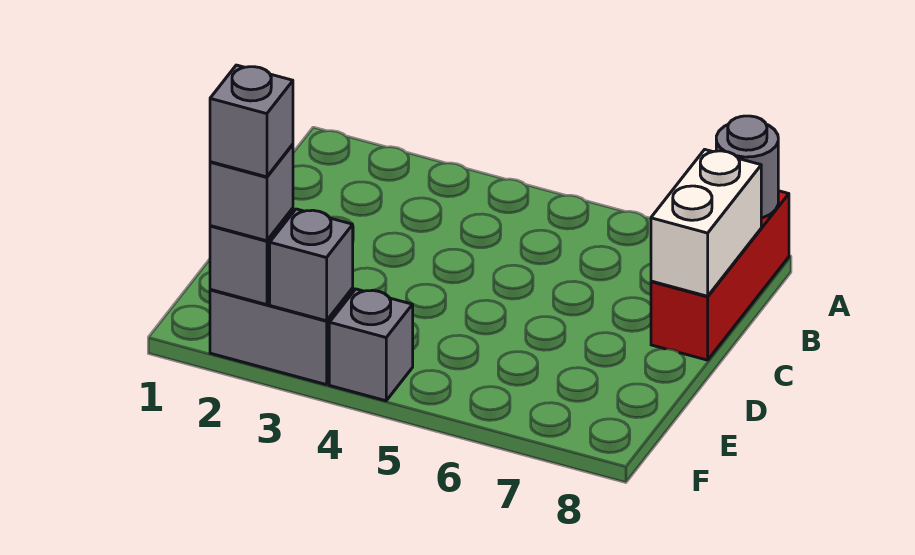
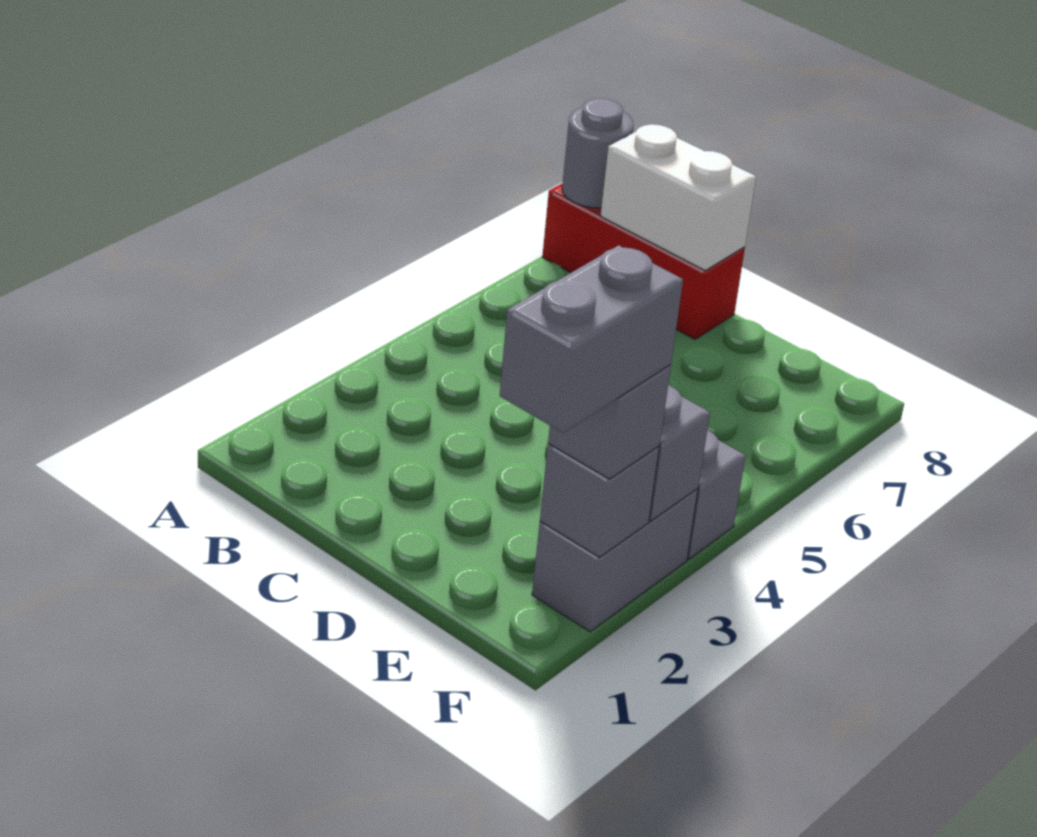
grey brick F2 level 4 -> grey brick F1:F2 level 4

